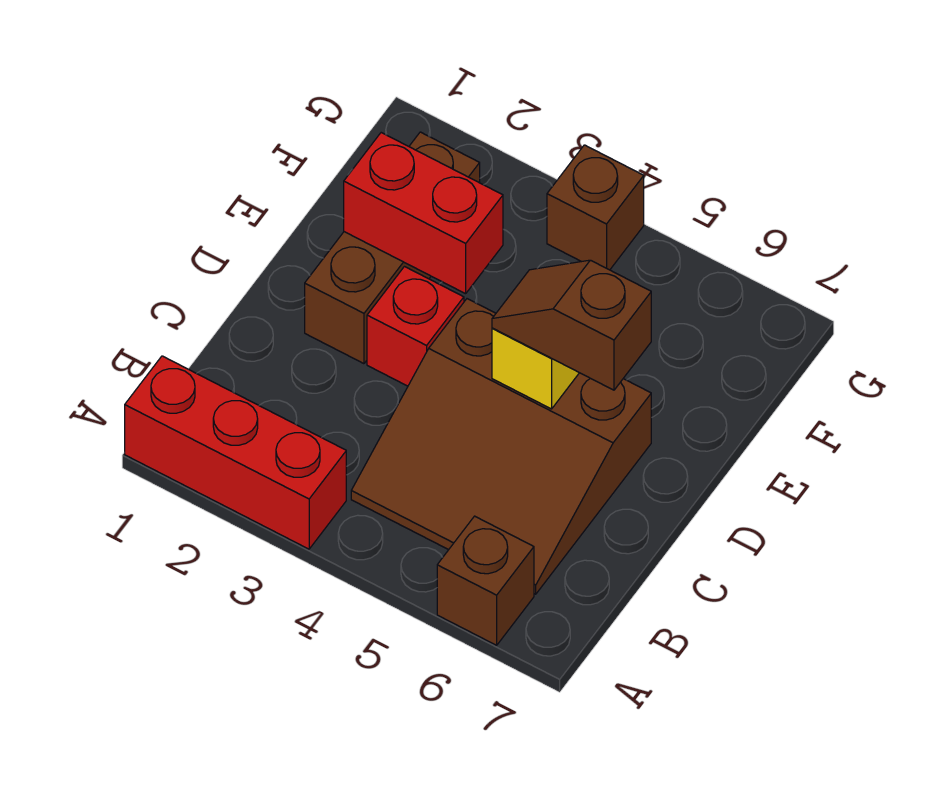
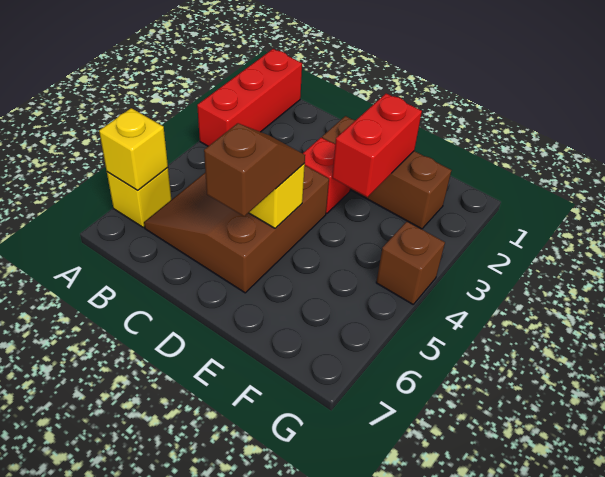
brown brick A6 level 1 -> yellow brick A6 level 1
none -> yellow brick A6 level 2

